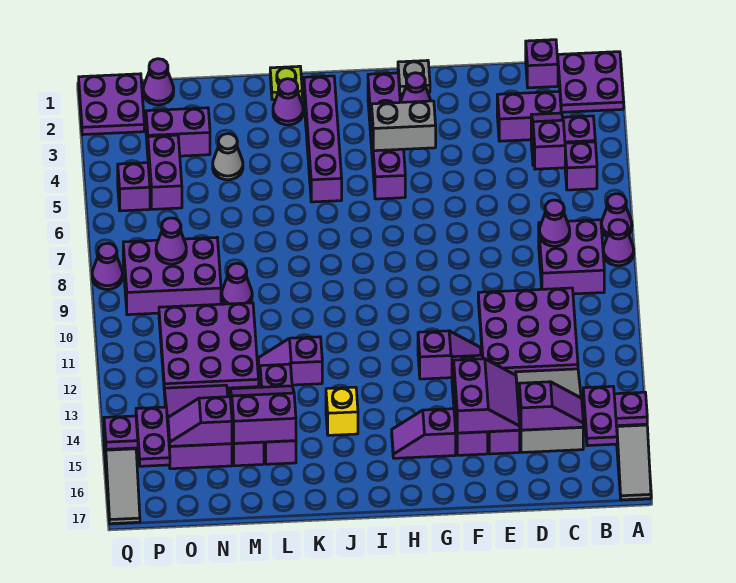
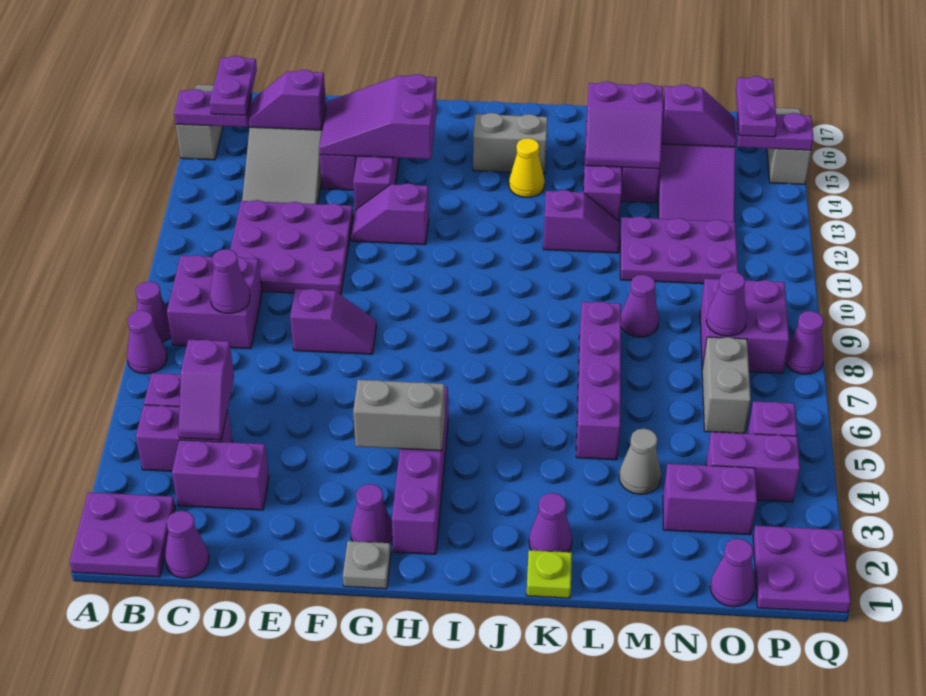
purple brick C1 level 1 -> purple cone C1 level 1
purple slope E14:F15 level 2 top F -> purple slope E14:G15 level 2 top G
purple slope G15:H15 level 1 top G -> purple slope E8:F8 level 1 top E
none -> grey brick I15:J15 level 1
purple brick J2:J5 level 1 -> purple brick L5:L8 level 1
yellow brick J14 level 1 -> yellow cone J14 level 1
purple plate M10:O12 level 1 -> purple plate M11:O12 level 1
purple brick N8:P9 level 1 -> purple brick O8:P9 level 1
purple brick O4:O5 level 1 -> purple brick O4:P4 level 1
none -> grey brick O6:O7 level 1

